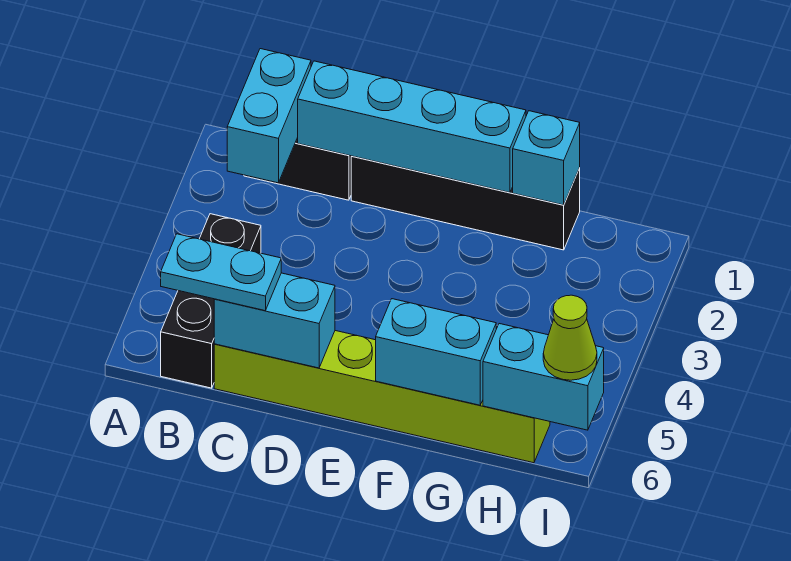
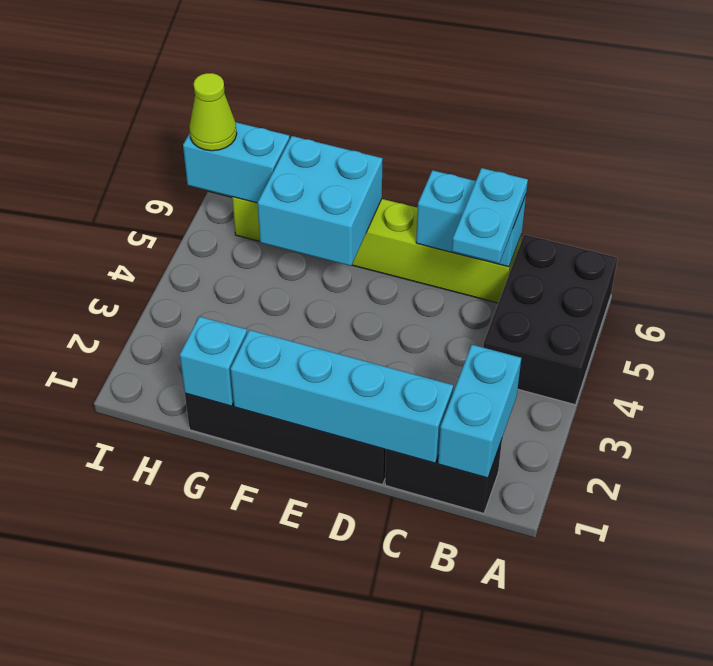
black brick B4:B6 level 1 -> black brick A4:B6 level 1
cyan plate B6:C6 level 3 -> cyan plate C5:C6 level 3
cyan brick F6:G6 level 2 -> cyan brick F5:G6 level 2

